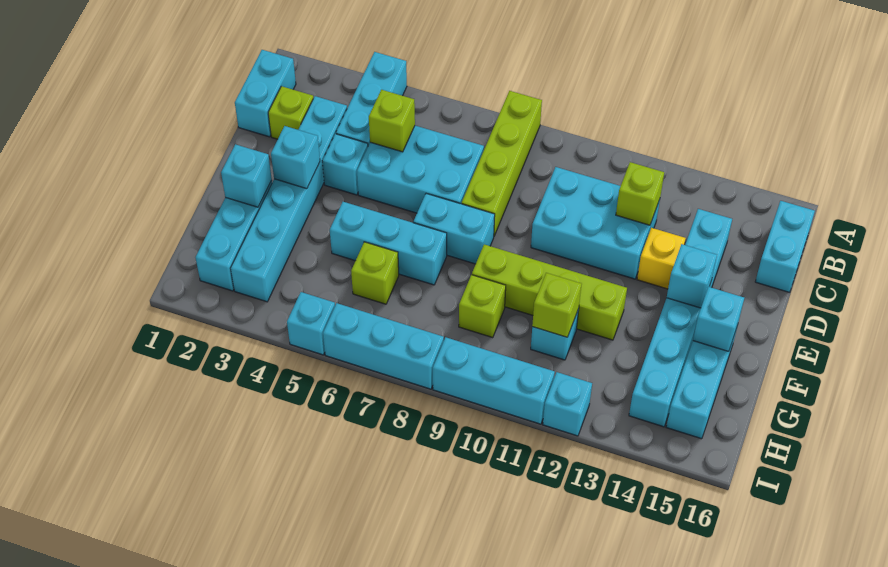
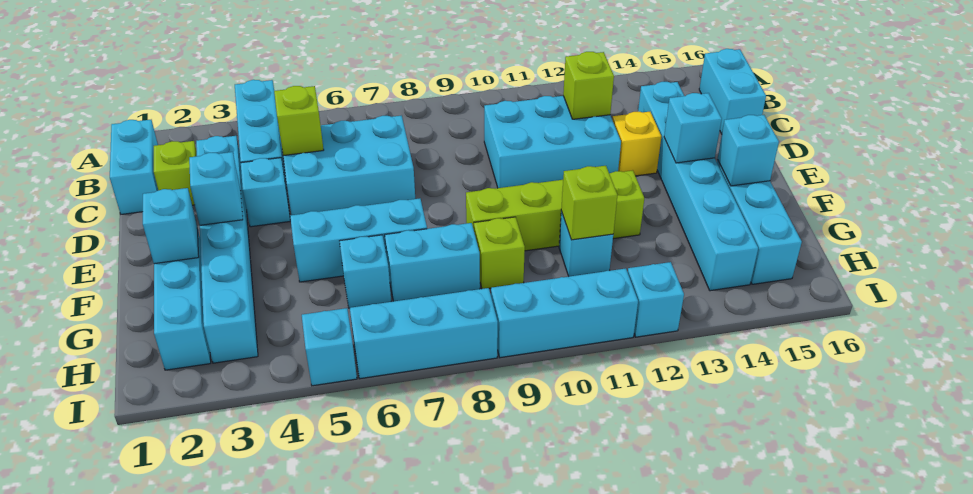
lime brick A8:D8 level 1 -> none
cyan brick E7:E8 level 1 -> cyan brick G7:G8 level 1
lime brick G6 level 1 -> cyan brick G6 level 1

